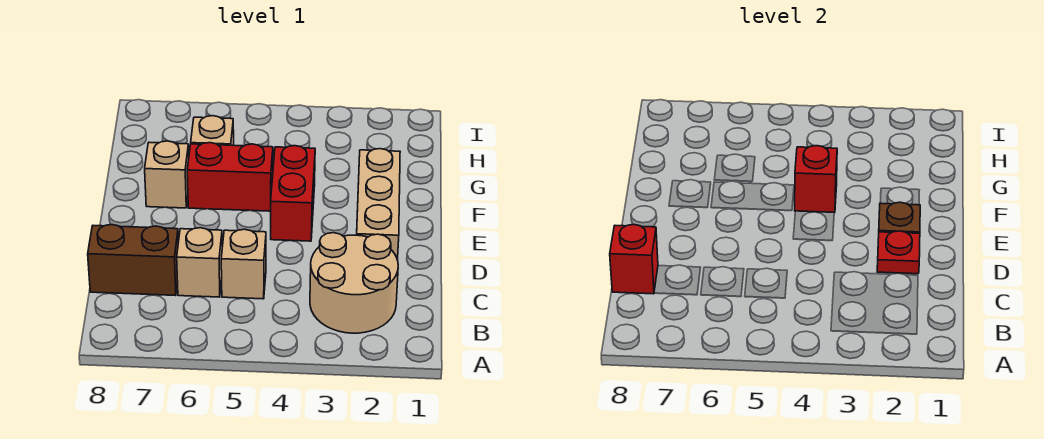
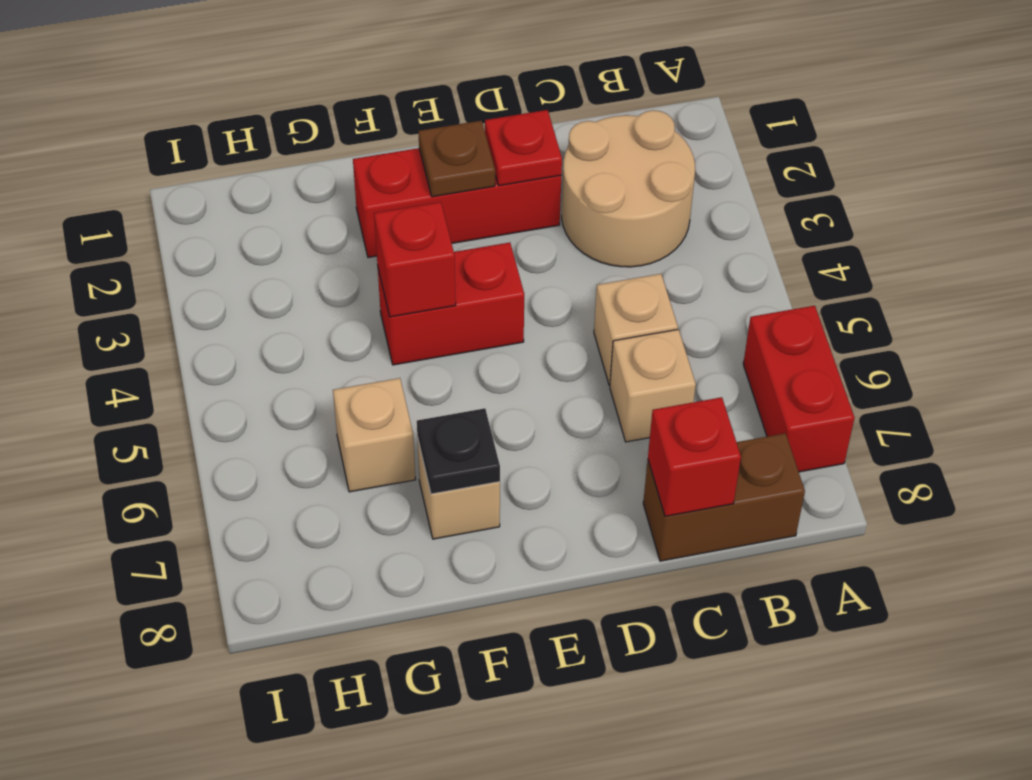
brown brick C7:C8 level 1 -> brown brick B8:C8 level 1
tan brick D2:F2 level 1 -> red brick D2:F2 level 1
red brick F5:F6 level 1 -> red brick A6:A7 level 1
none -> black plate F7 level 2

